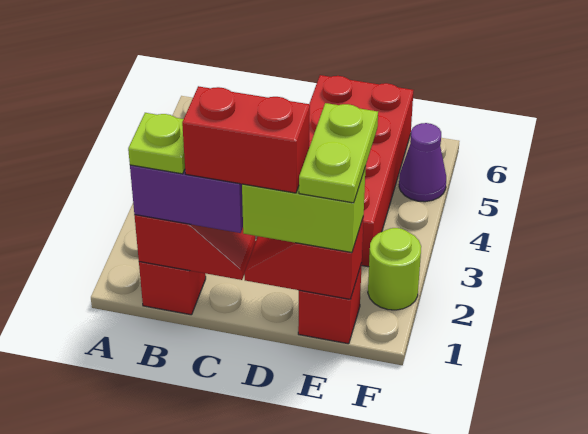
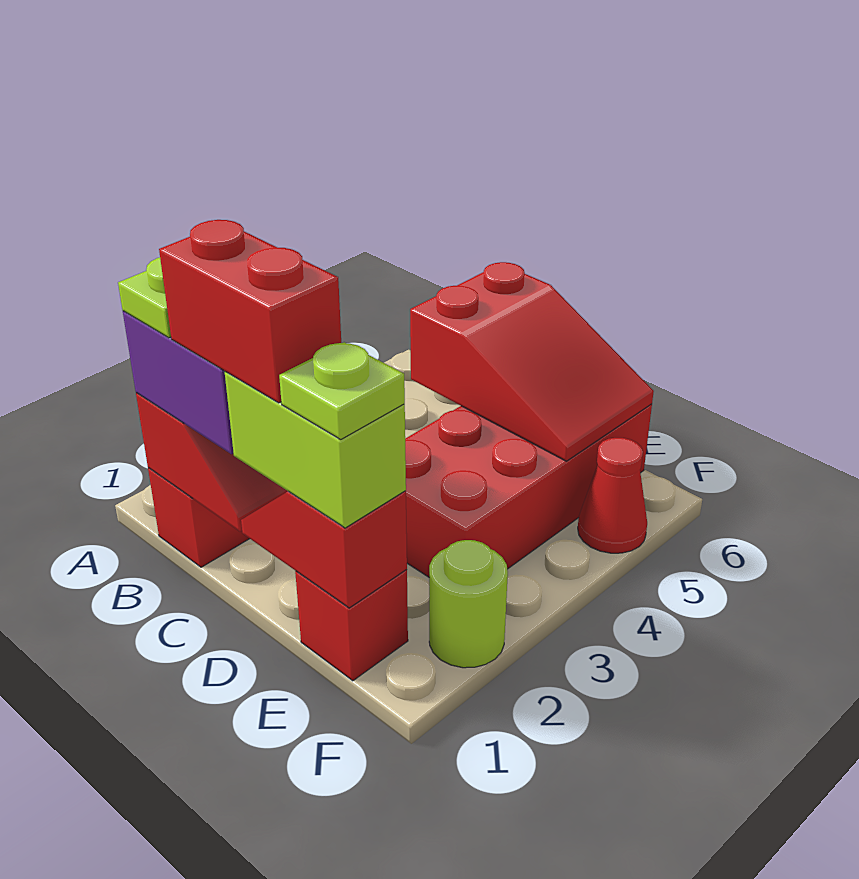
none -> red slope C5:E6 level 2 top C
lime plate E1:E2 level 4 -> lime plate E1 level 4
purple cone F5 level 1 -> red cone F5 level 1

